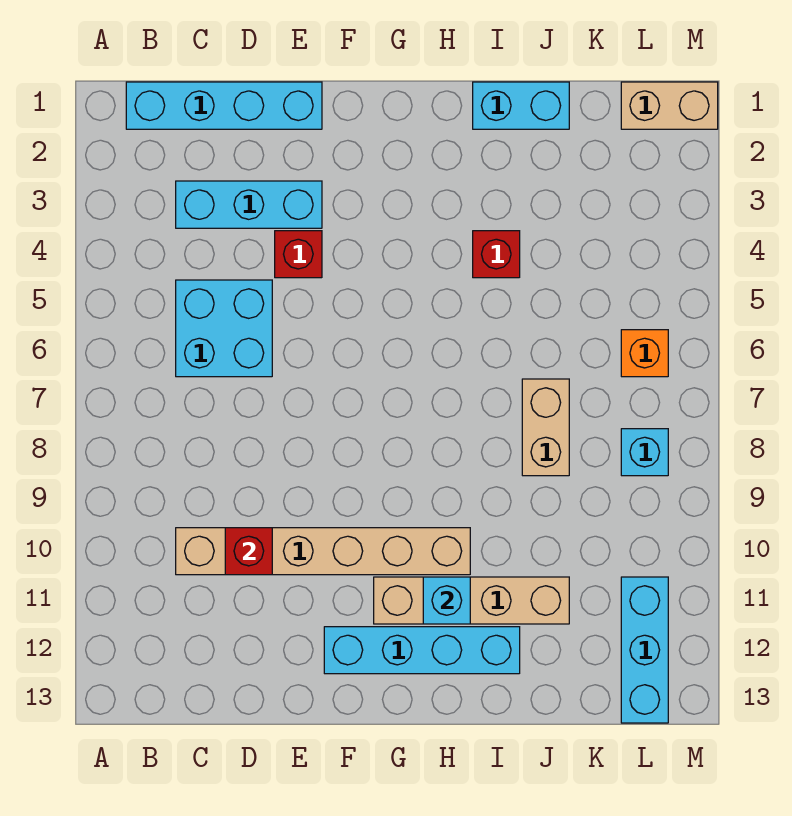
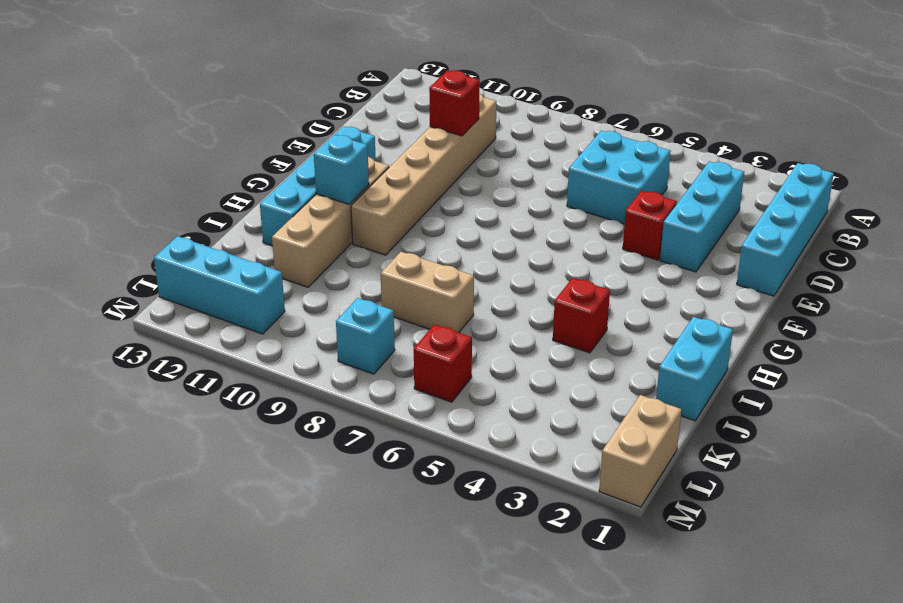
orange brick L6 level 1 -> red brick L6 level 1

